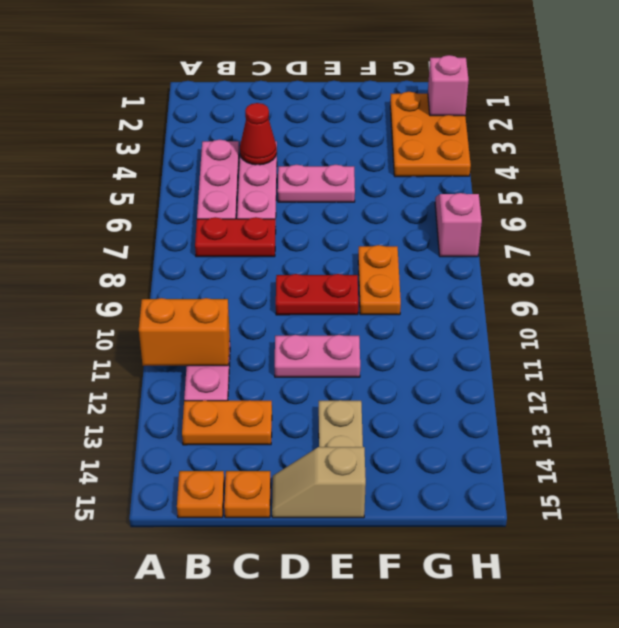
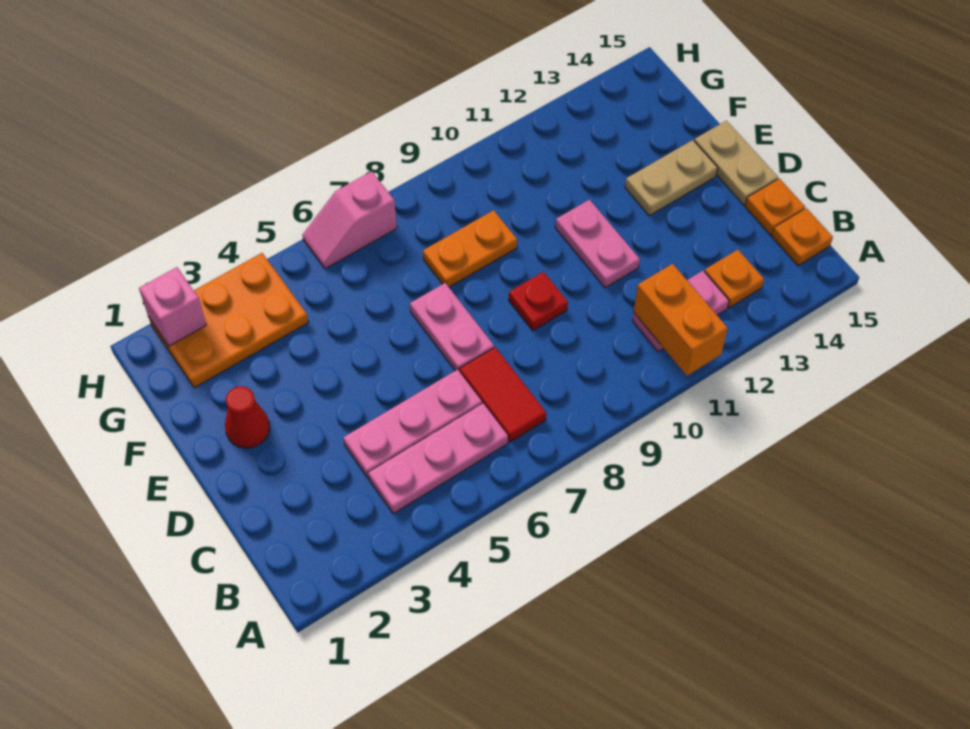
red plate B7:C7 level 1 -> red tile B7:C7 level 1
orange plate B13:C13 level 1 -> orange plate B13 level 1
red cone C4 level 2 -> red cone E2 level 1
pink plate D5:E5 level 1 -> pink plate D7:E7 level 1
red plate D9:E9 level 1 -> red plate D9 level 1
tan slope D15:E15 level 1 top E -> tan plate D15:E15 level 1

